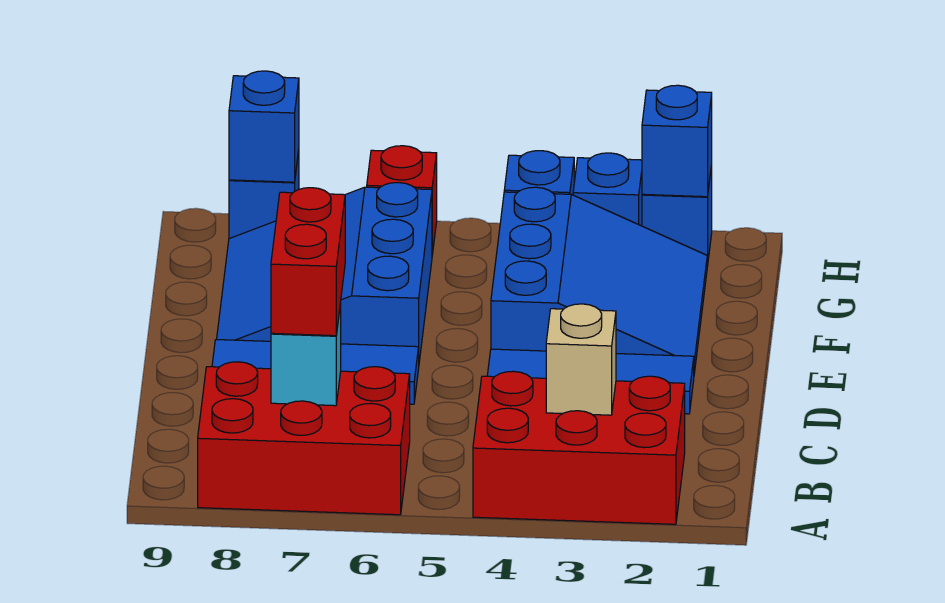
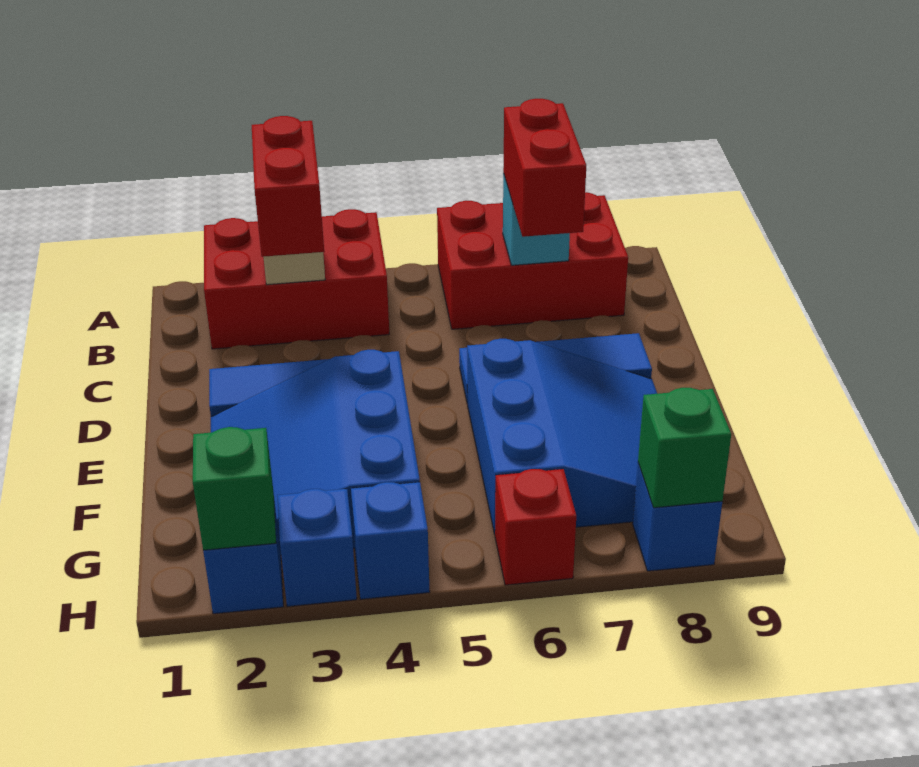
none -> red brick B3:C3 level 3
blue brick H2 level 2 -> green brick H2 level 2
blue brick H8 level 2 -> green brick H8 level 2

